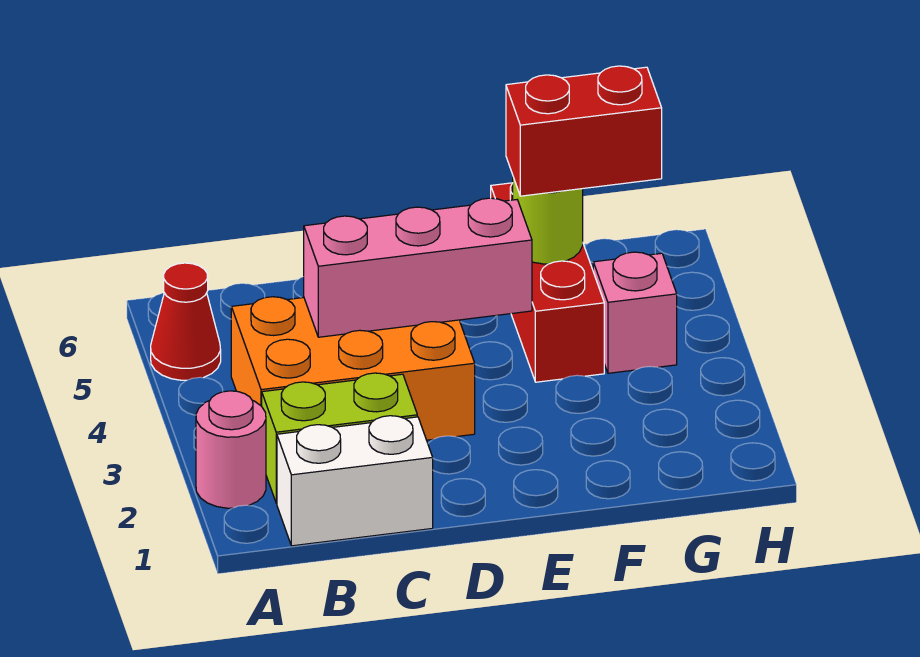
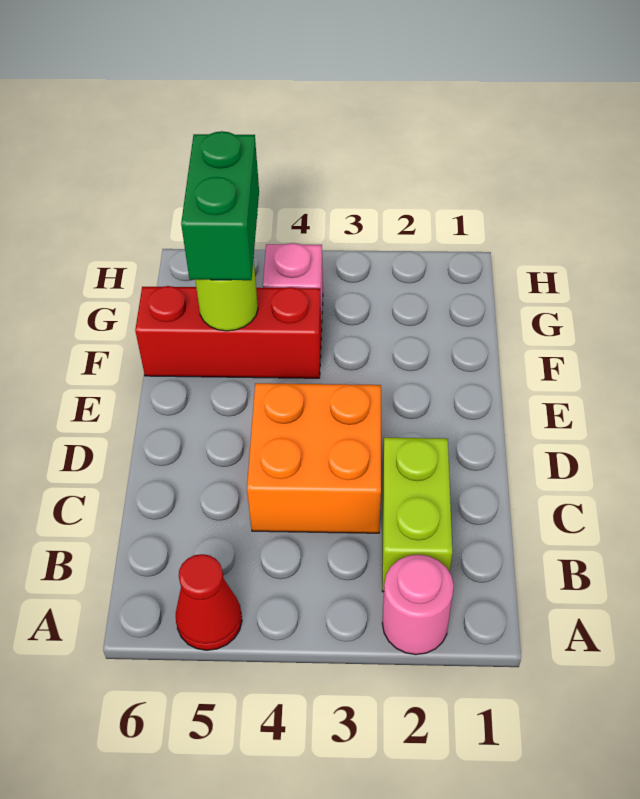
white brick B1:C1 level 1 -> none
orange brick B3:D4 level 1 -> orange brick C3:D4 level 1
pink brick C4:E4 level 2 -> none
red brick F5:G5 level 3 -> green brick F5:G5 level 3

